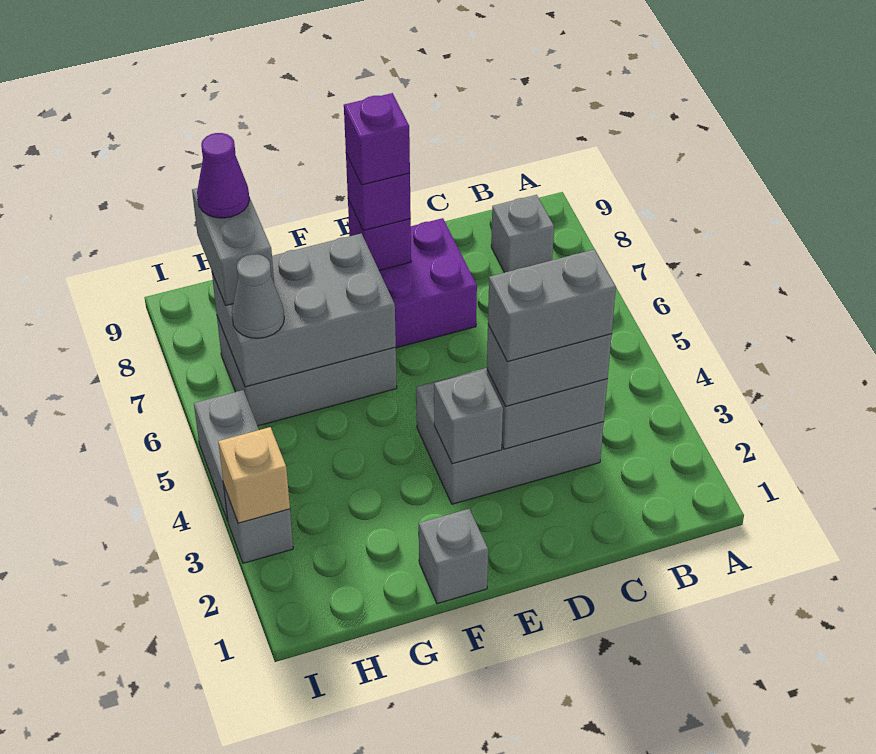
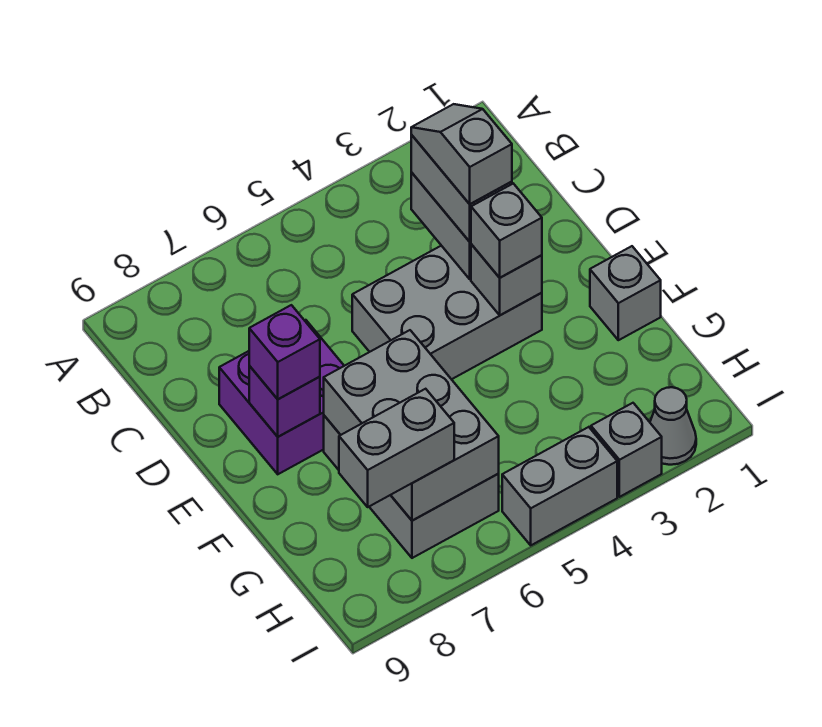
grey brick B8 level 1 -> grey brick E3 level 3
grey brick C3:E4 level 1 -> grey brick D3:E5 level 1
grey brick C3:D3 level 4 -> grey slope C3:D3 level 4 top D
purple brick E8 level 4 -> none
grey cone H6 level 3 -> grey cone I2 level 1
purple cone H8 level 4 -> none
tan brick I3 level 2 -> none

